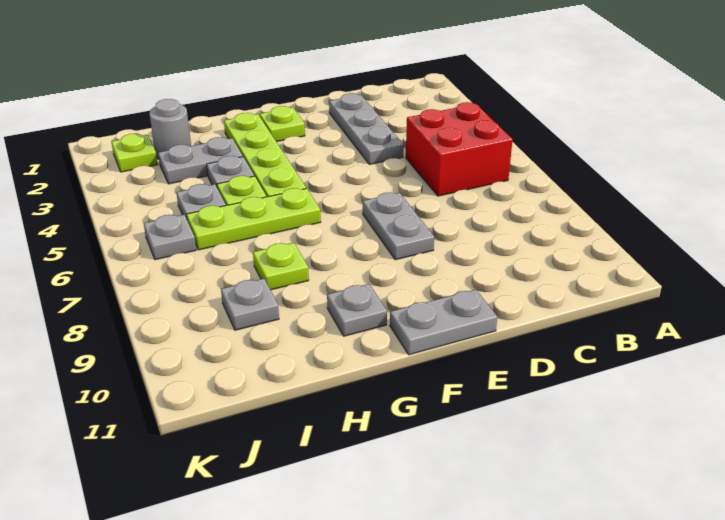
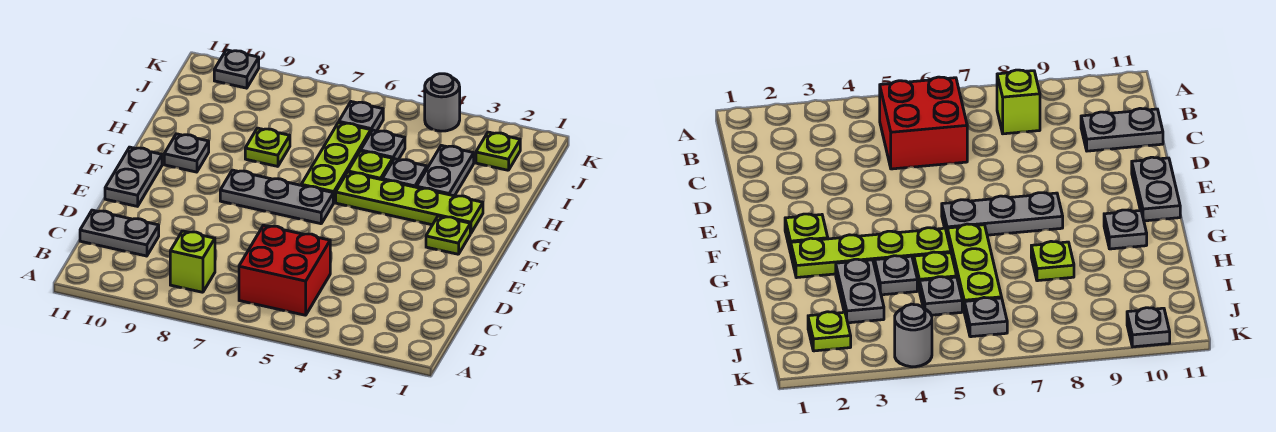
none -> lime brick B8 level 1
grey plate D2:D4 level 1 -> grey plate F6:F8 level 1
grey plate E7:E8 level 1 -> grey plate C10:C11 level 1
grey round brick I2 level 1 -> grey round brick K4 level 1
grey plate I9 level 1 -> grey plate K10 level 1

